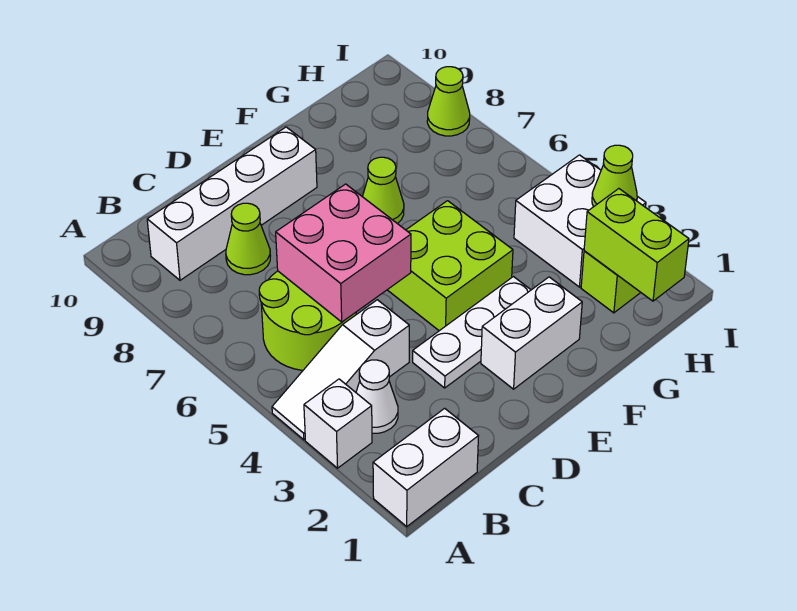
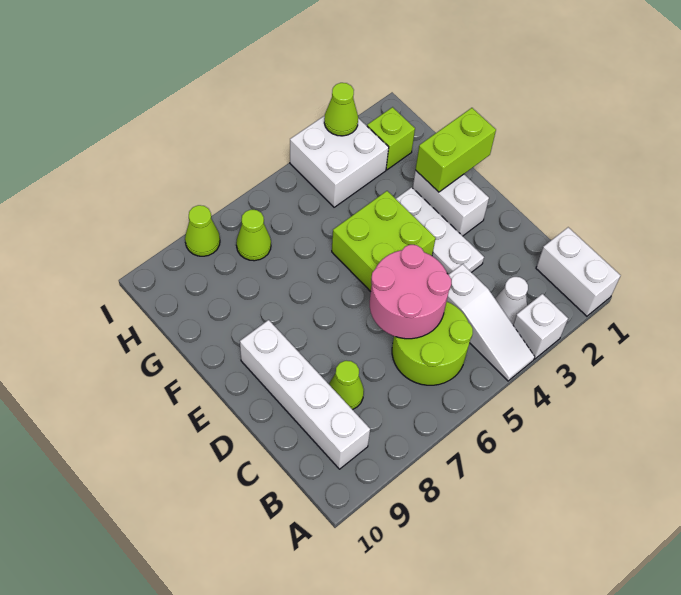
pink brick C5:D6 level 2 -> pink round brick C5:D6 level 2
lime cone F7 level 1 -> lime cone H7 level 1
lime brick H1:H2 level 2 -> lime brick F1:F2 level 2

